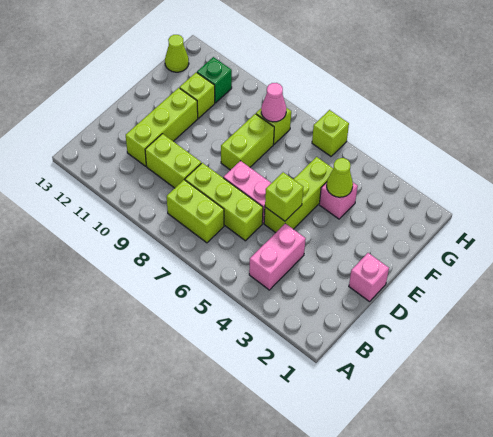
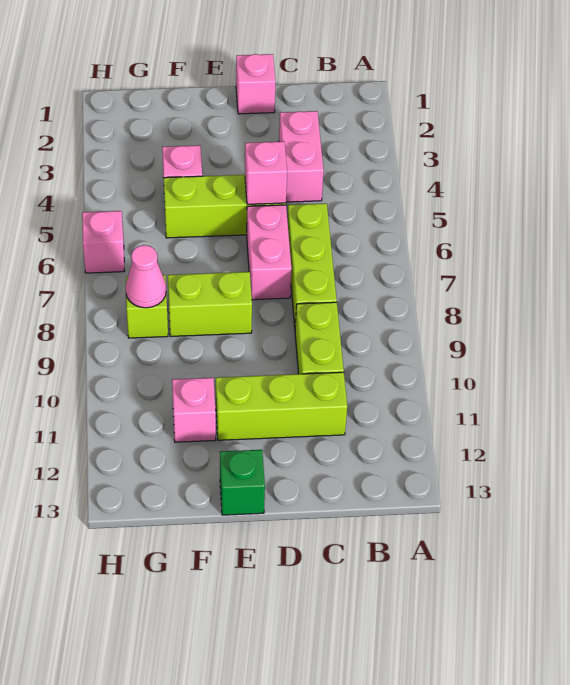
pink brick B4:C4 level 1 -> pink brick C3:C4 level 1
lime brick B7:B8 level 1 -> none
lime brick D5 level 2 -> pink brick D5 level 2
lime cone F4 level 2 -> none
lime brick F11 level 1 -> pink brick F11 level 1
green brick G11 level 1 -> green brick E13 level 1
lime cone G13 level 1 -> none
lime brick H6 level 1 -> pink brick H6 level 1

